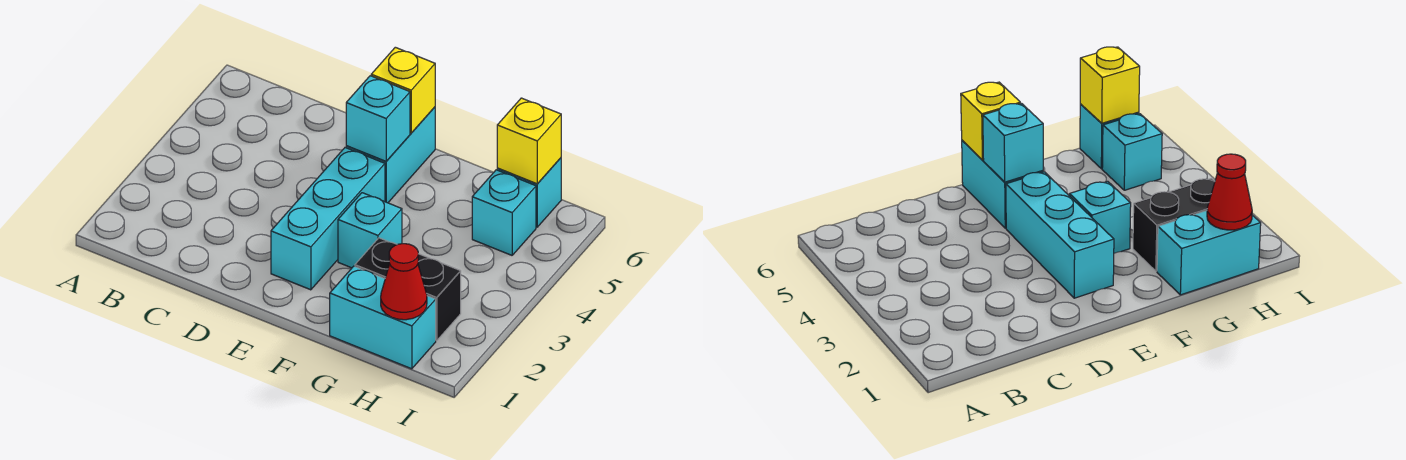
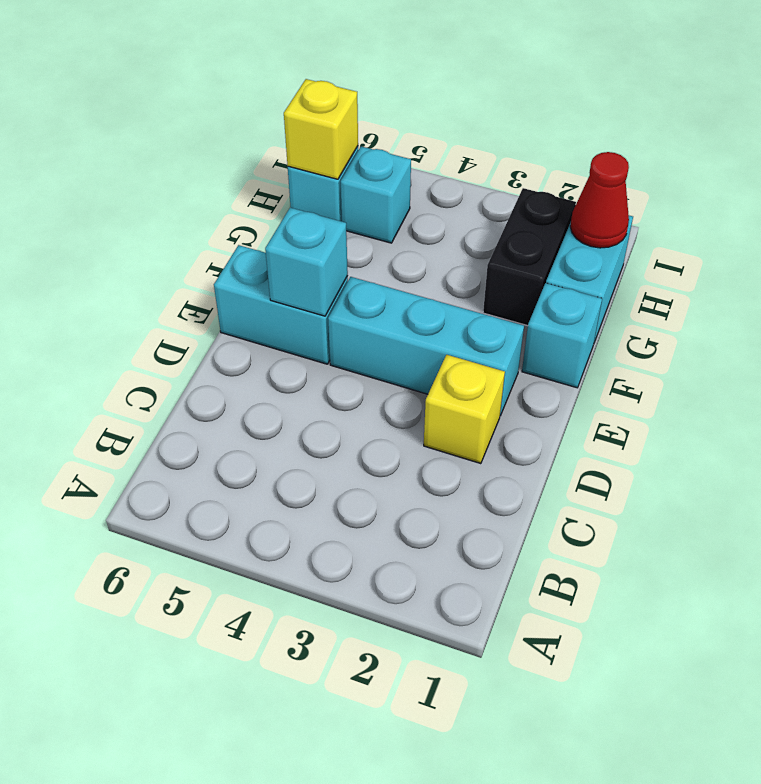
yellow brick E6 level 2 -> yellow brick D2 level 1
cyan brick F3 level 1 -> cyan brick F1 level 1

